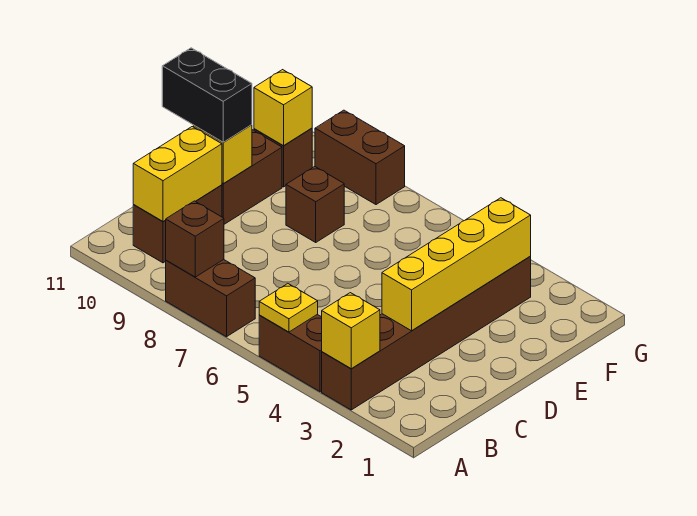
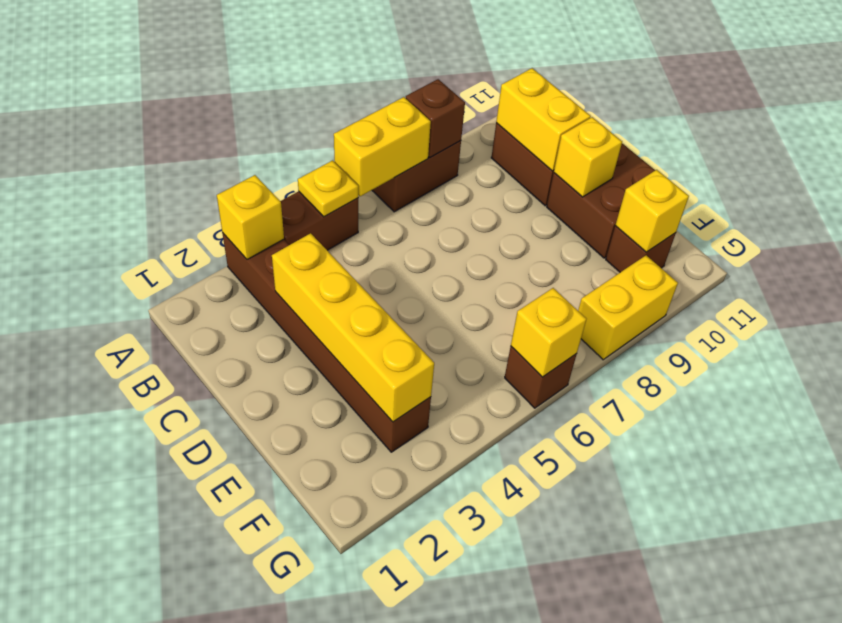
none -> yellow brick A6:A7 level 2
black brick D10:D11 level 3 -> none
brown brick E8 level 1 -> brown brick G6 level 1
none -> yellow brick G6 level 2
brown brick G8:G9 level 1 -> yellow brick G8:G9 level 1

